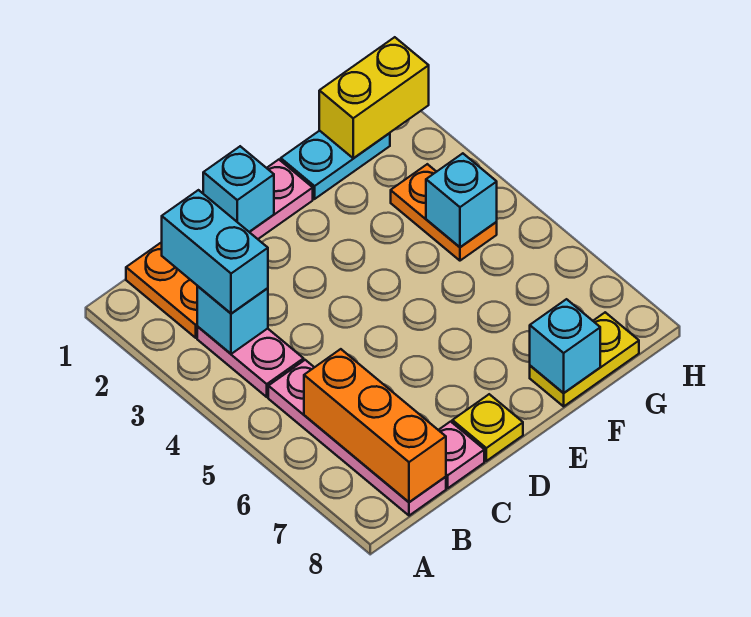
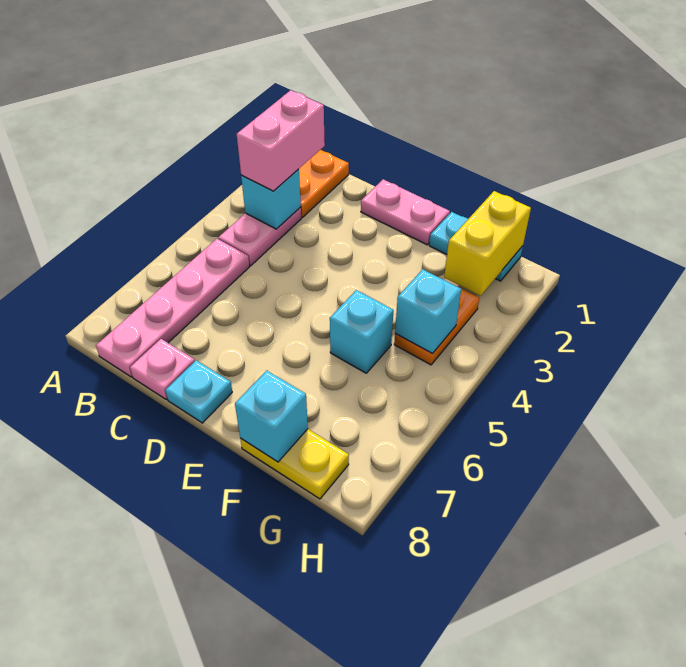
cyan brick B2:B3 level 3 -> pink brick B2:B3 level 3
orange brick B6:B8 level 2 -> none
cyan brick D1 level 2 -> cyan brick F5 level 1
yellow plate D8 level 1 -> cyan plate D8 level 1
yellow brick G1:H1 level 2 -> yellow brick G1:G2 level 2

